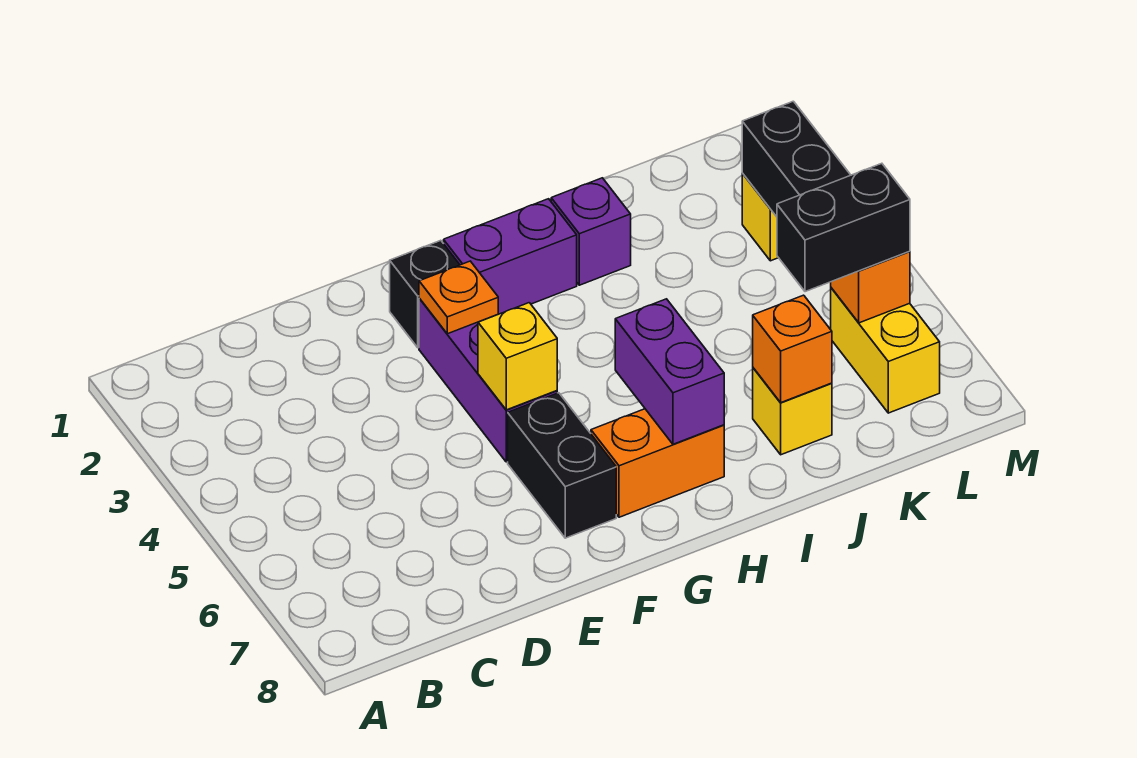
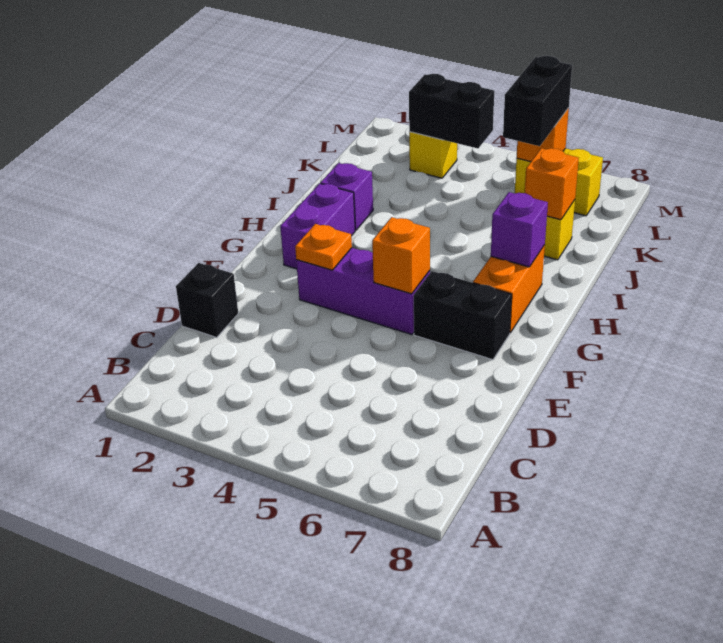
black brick F2 level 1 -> black brick D1 level 1
yellow brick F5 level 2 -> orange brick F5 level 2
purple brick H6:H7 level 2 -> purple brick H7 level 2

